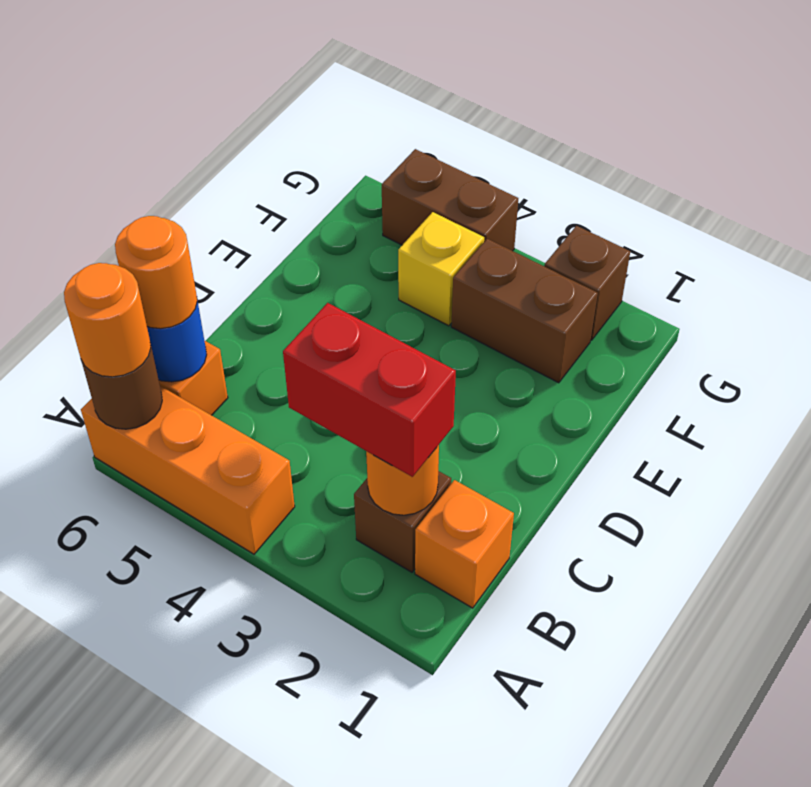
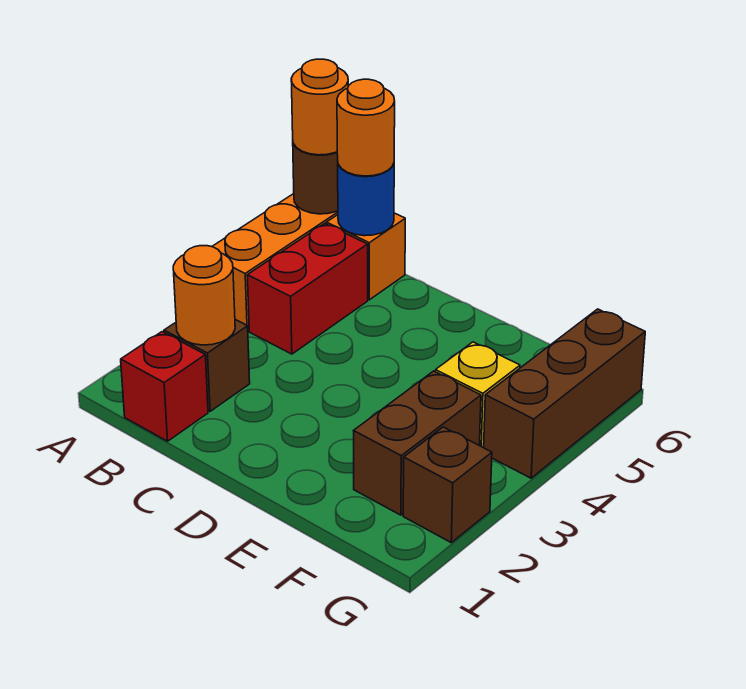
orange brick B1 level 1 -> red brick B1 level 1
red brick B2:B3 level 3 -> red brick B4:B5 level 1
brown brick G4:G5 level 1 -> brown brick G4:G6 level 1

